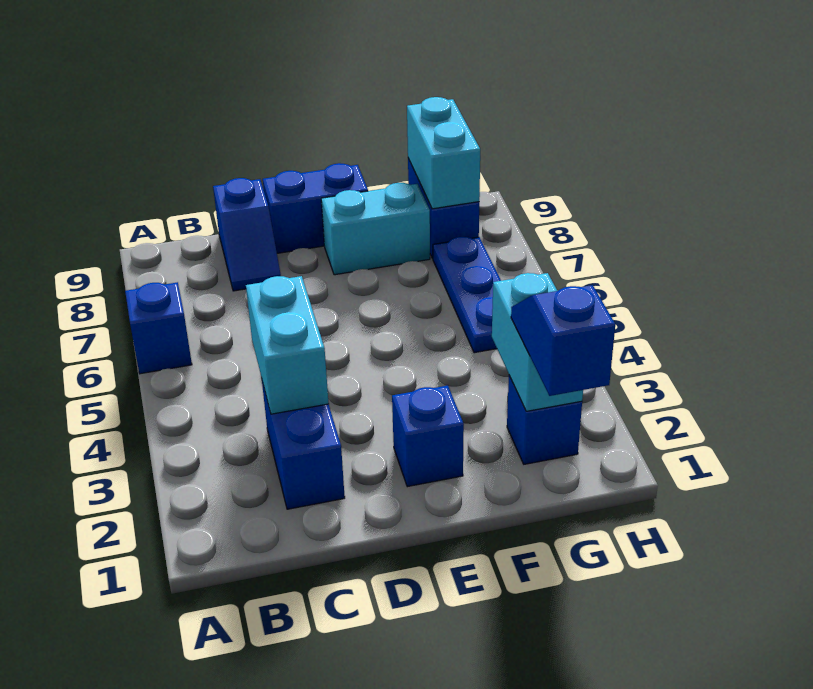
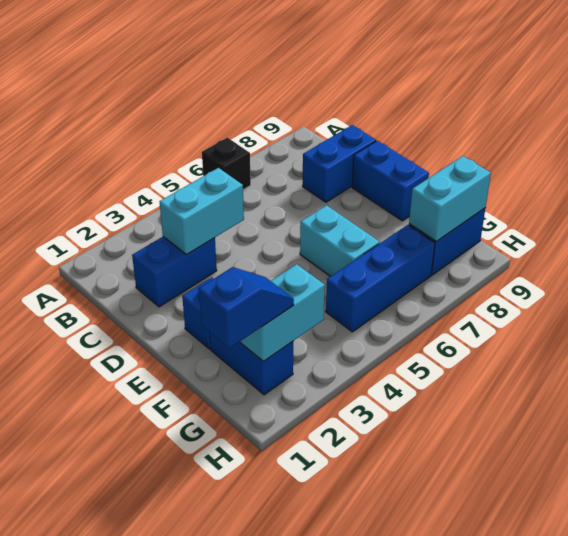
blue brick A6 level 1 -> black brick A6 level 1
blue slope C8:C9 level 1 top 9 -> blue brick C8:C9 level 1
cyan brick E8:F8 level 1 -> cyan brick E6:F6 level 1
blue brick G2 level 1 -> blue brick F2:G2 level 1
blue plate G5:G7 level 1 -> blue brick G5:G7 level 1

